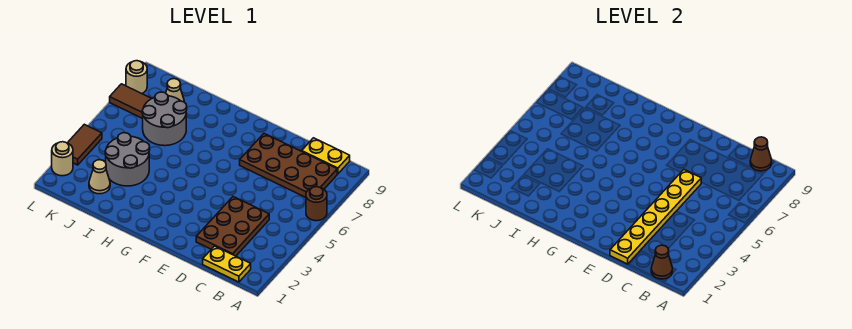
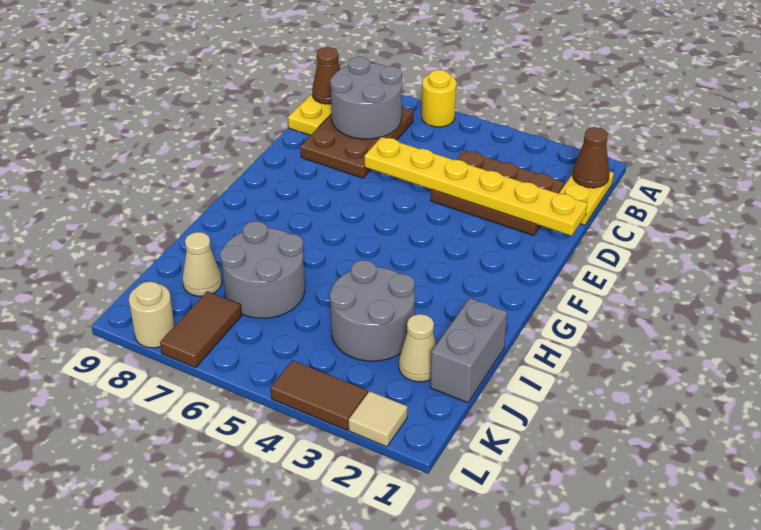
brown round brick A6 level 1 -> yellow round brick A6 level 1
brown plate B7:E8 level 1 -> brown plate B7:D8 level 1
none -> grey round brick B7:C8 level 2
none -> grey brick I1:J1 level 1
tan round brick L2 level 1 -> tan tile L2 level 1

